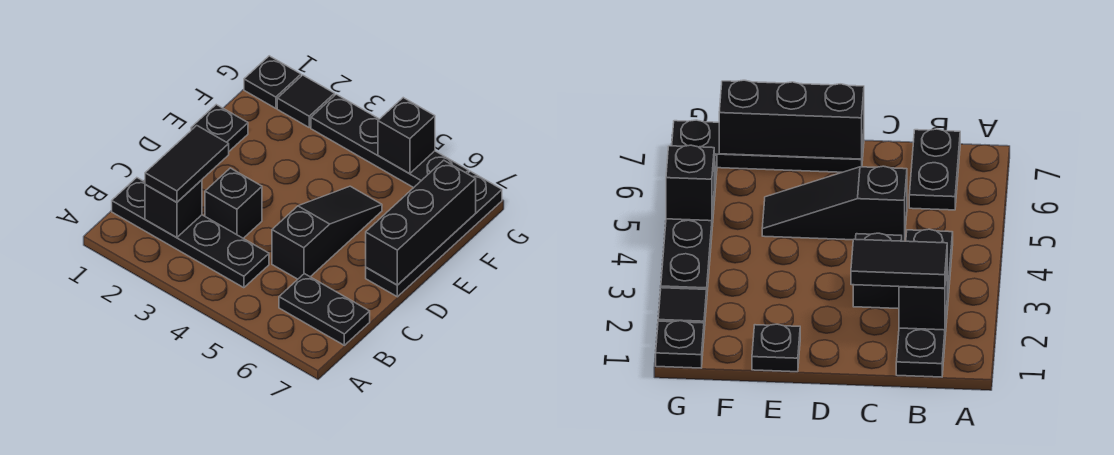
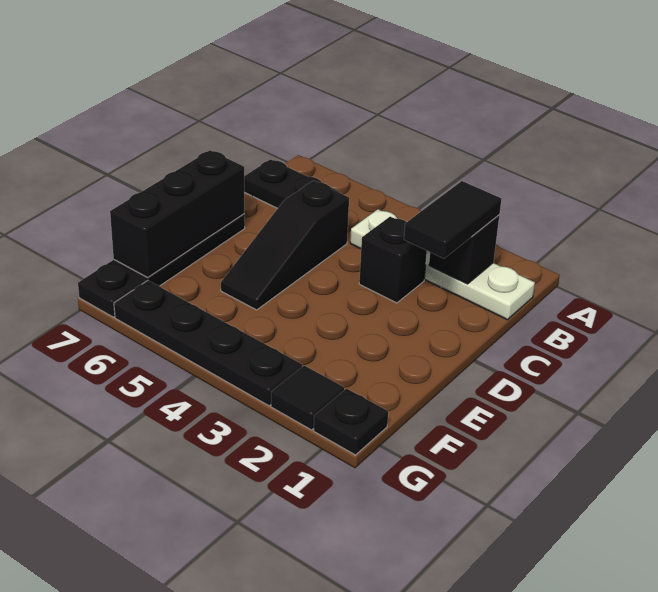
black plate B1:B4 level 1 -> white plate B1:B4 level 1
black plate E1 level 1 -> none
black brick G5 level 2 -> none

